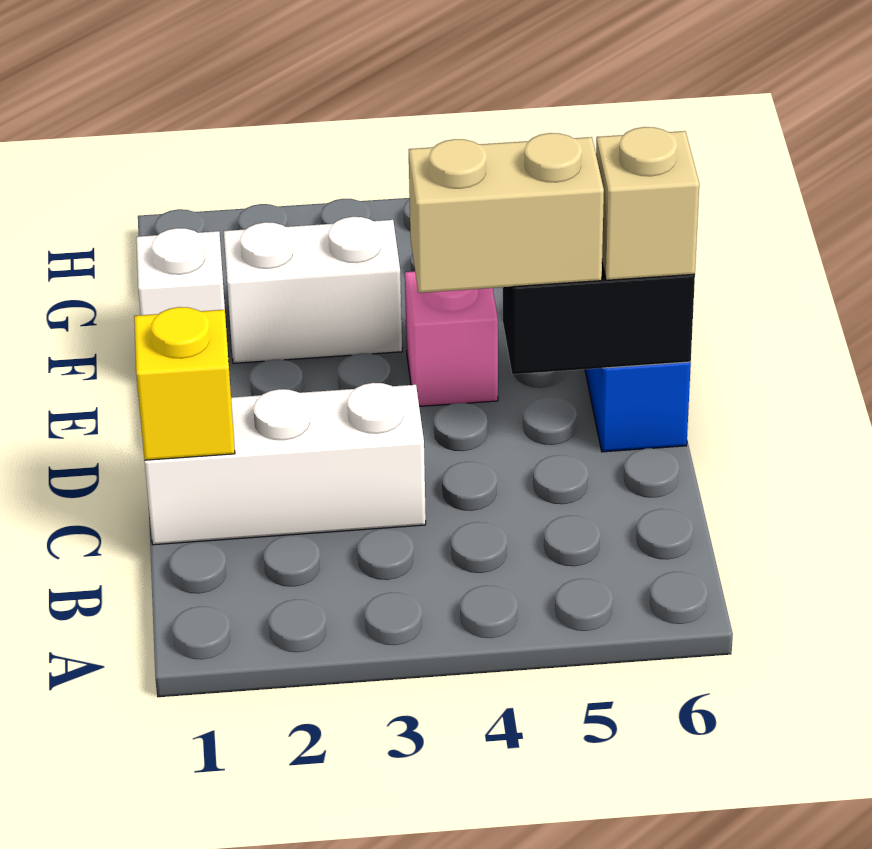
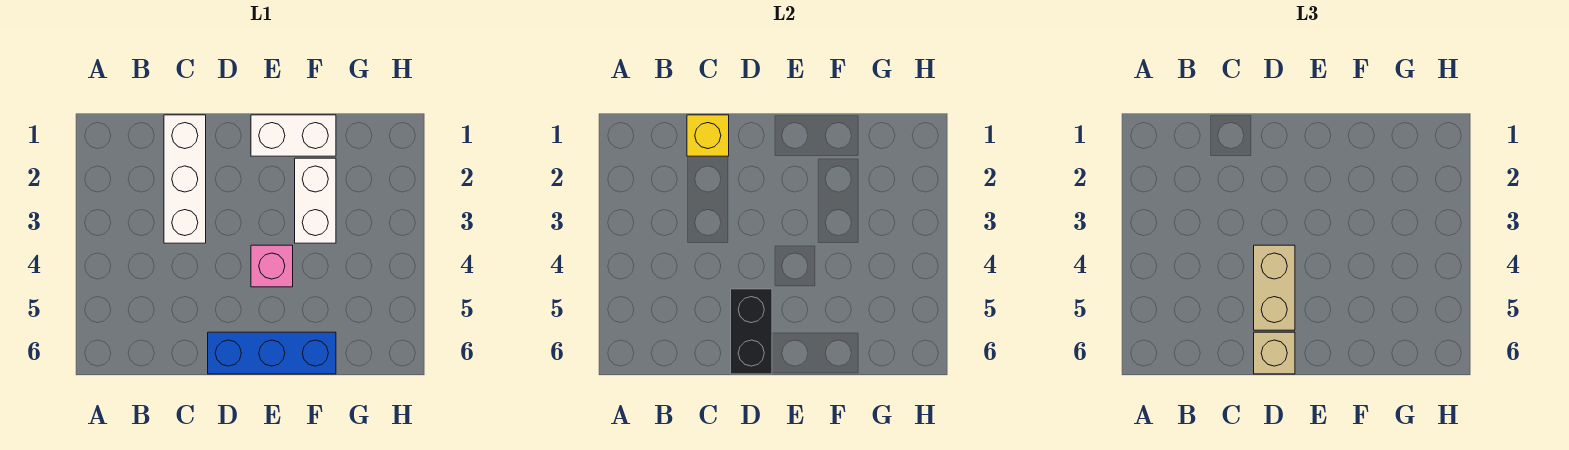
white brick F1 level 1 -> white brick E1:F1 level 1

